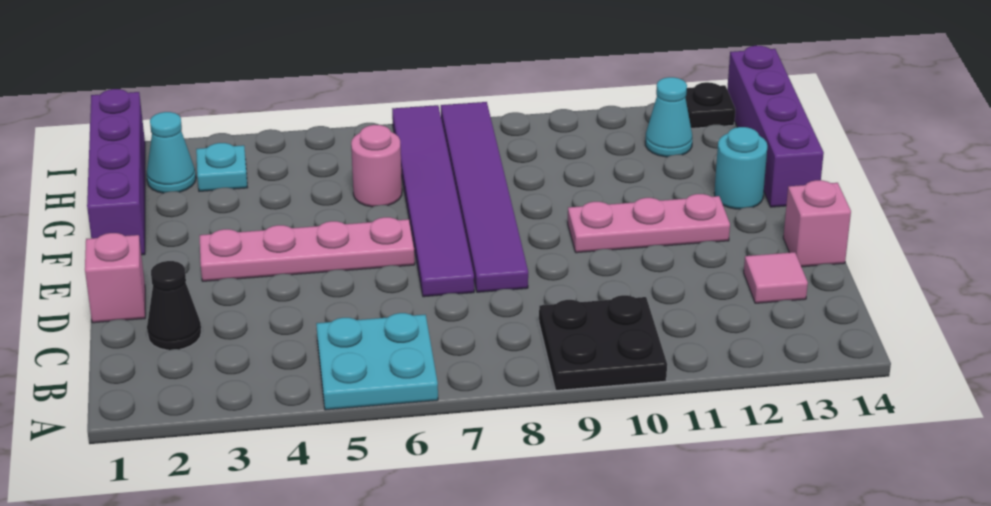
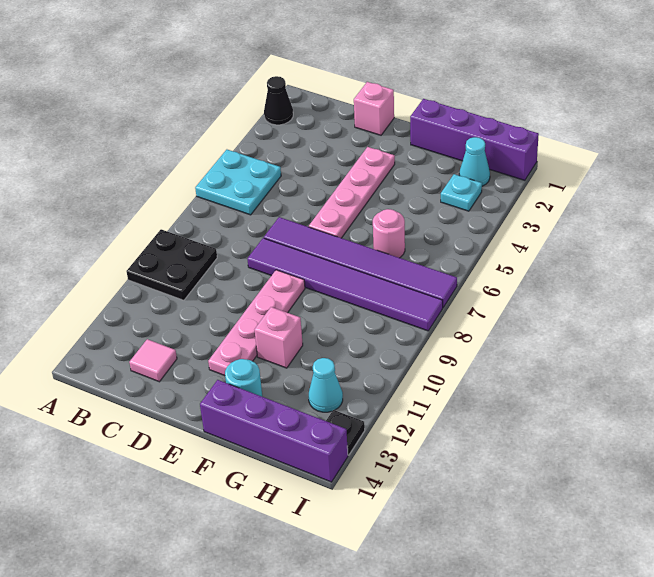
black cone C2 level 1 -> black cone A2 level 1
pink brick D14 level 1 -> pink brick F11 level 1
pink plate E10:E12 level 1 -> pink plate E9:E12 level 1

